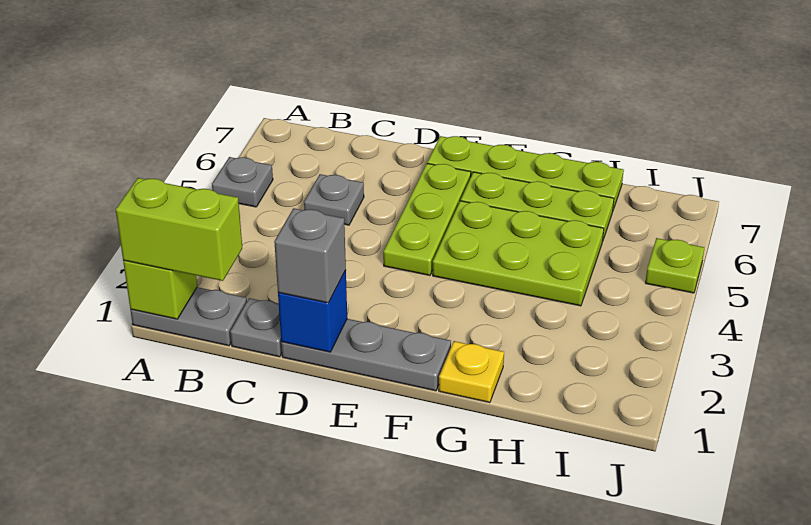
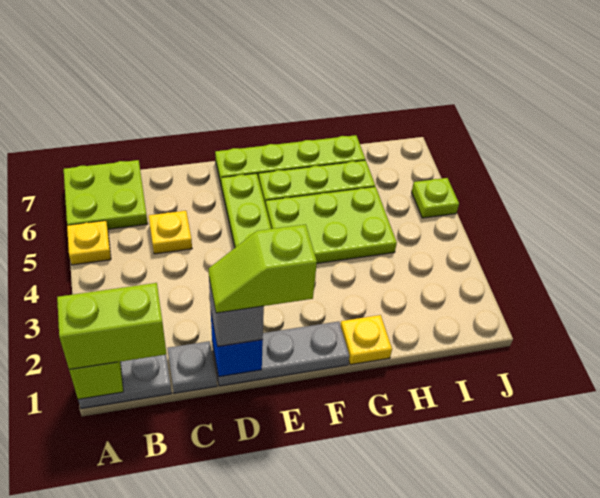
grey plate A5 level 1 -> yellow plate A5 level 1
none -> lime plate A6:B7 level 1
grey plate C5 level 1 -> yellow plate C5 level 1
none -> lime slope D1:E1 level 4 top E

